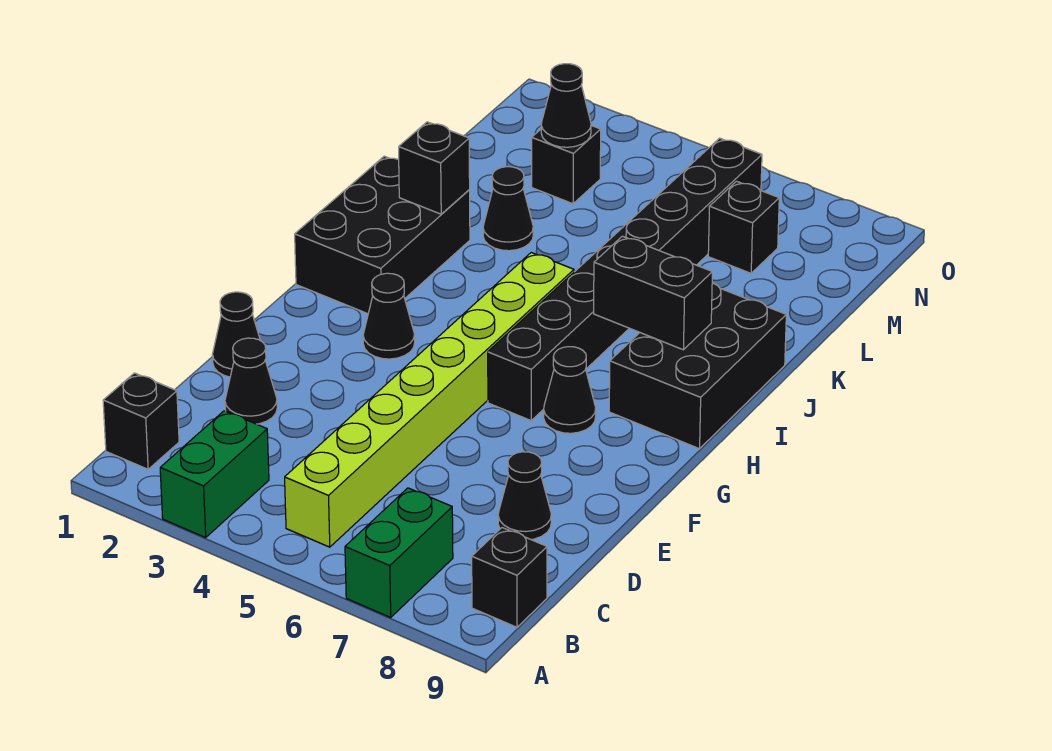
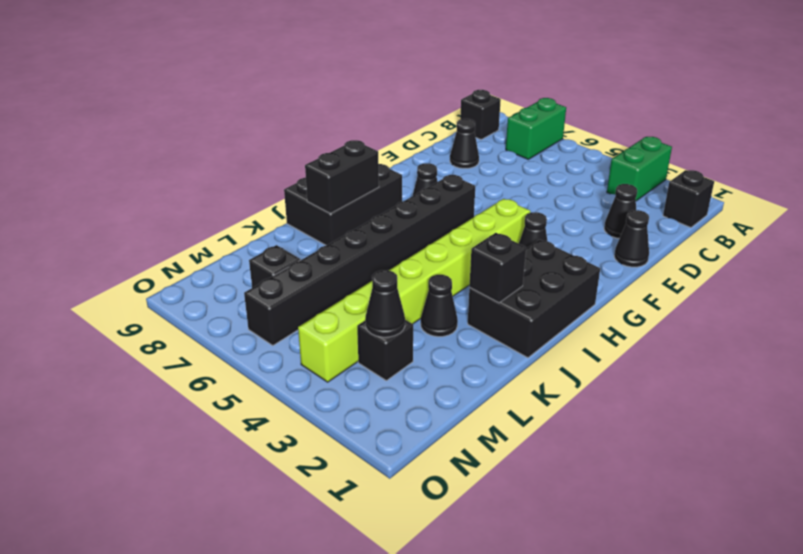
lime brick B5:I5 level 1 -> lime brick G4:N4 level 1
black brick I7:I8 level 2 -> black brick I8:J8 level 2

